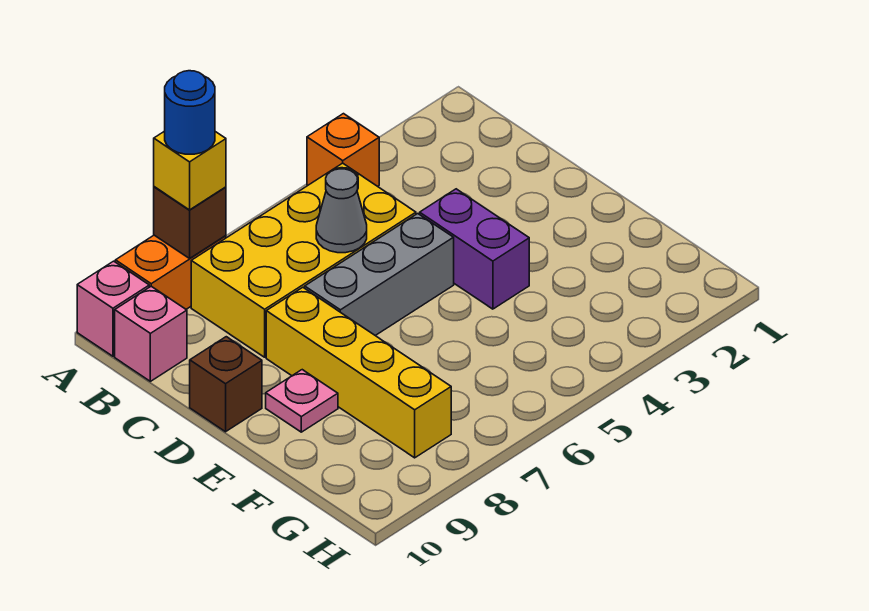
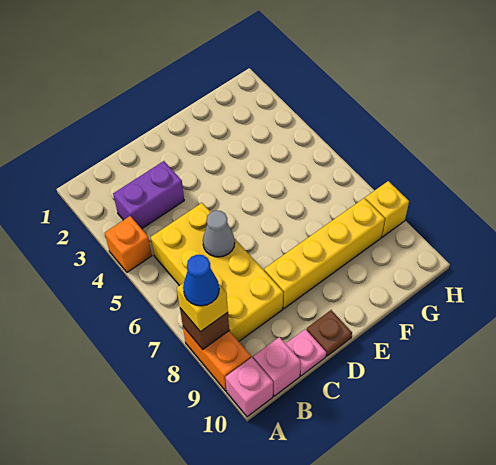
blue round brick A8 level 4 -> blue cone A8 level 4
purple brick D4:E4 level 1 -> purple brick B3:C3 level 1
grey brick D5:D7 level 1 -> none
brown brick D10 level 1 -> brown plate D10 level 1
pink plate E9 level 1 -> pink plate C10 level 1
none -> yellow brick H8 level 1

